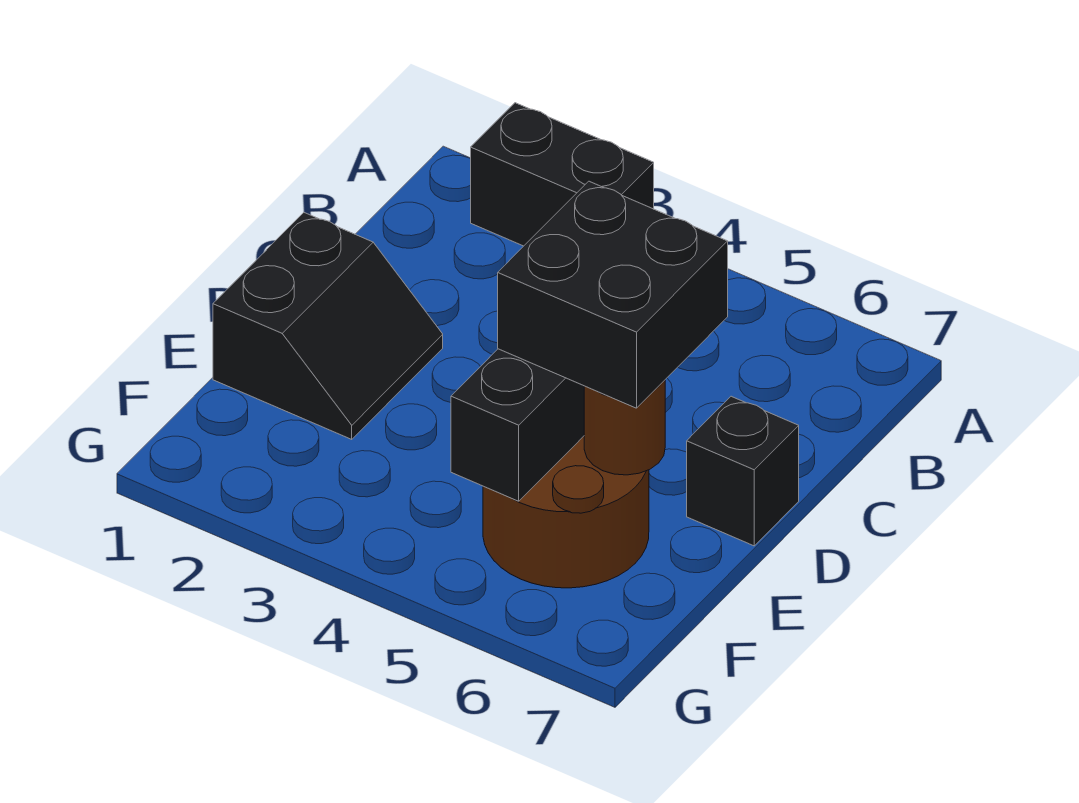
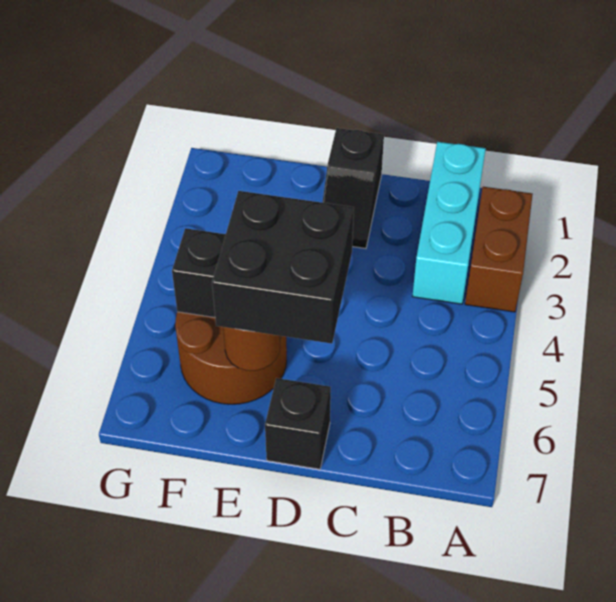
black brick A2:A3 level 1 -> brown brick A2:A3 level 1
none -> cyan brick B1:B3 level 1
black slope D1:E2 level 1 top 1 -> black slope D1:D2 level 1 top 1

